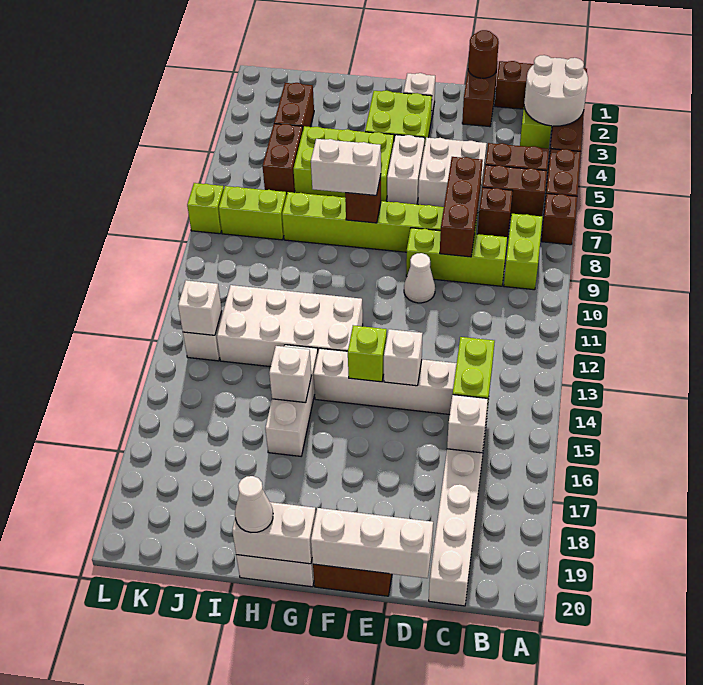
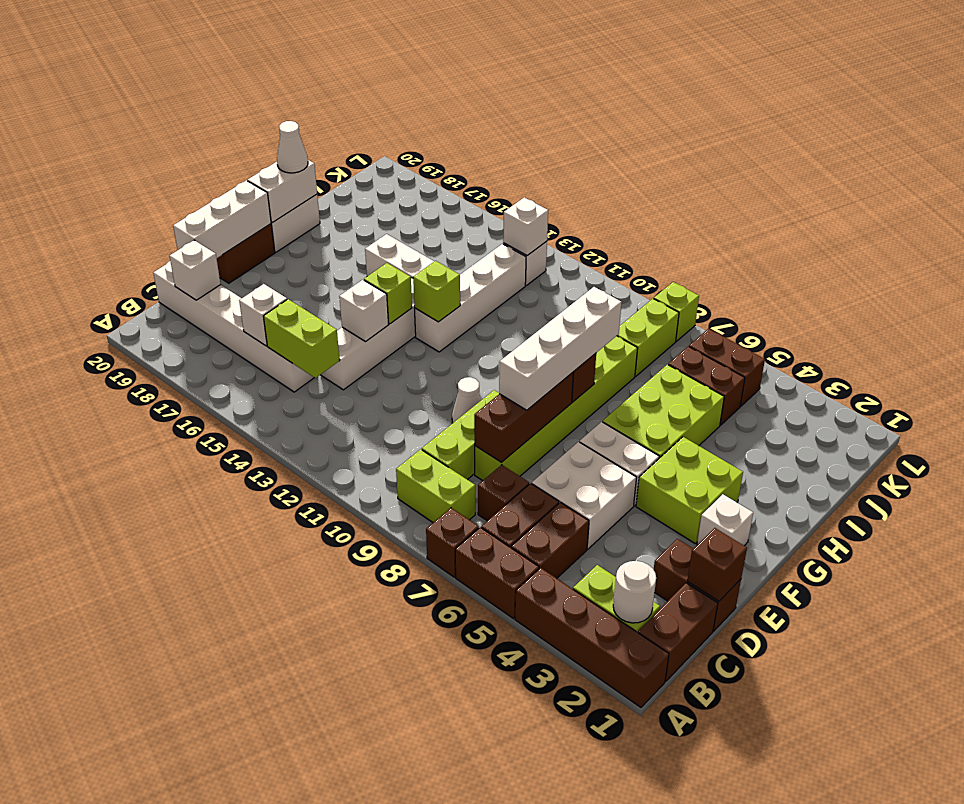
white round brick A2:B3 level 2 -> white round brick B2 level 2
brown round brick D1 level 2 -> brown brick D1 level 2
brown brick D7:D9 level 2 -> brown brick D8:F8 level 2
white brick G8:H8 level 3 -> white brick E8:H8 level 3
white brick G12:J13 level 1 -> white brick G13:J13 level 1
none -> lime brick G13 level 2
white brick H15 level 2 -> white brick C19 level 2
brown brick J3:J4 level 1 -> brown brick K5:K6 level 1

